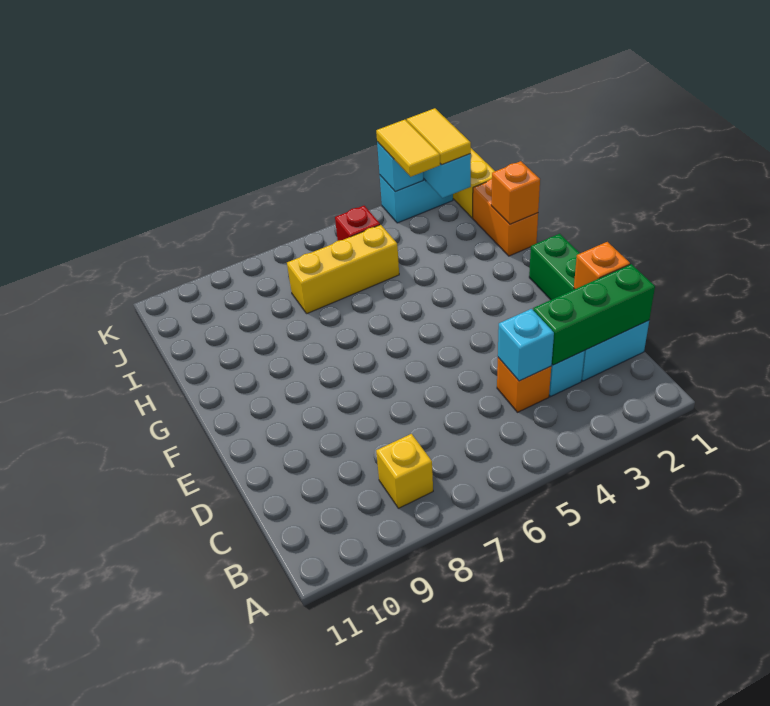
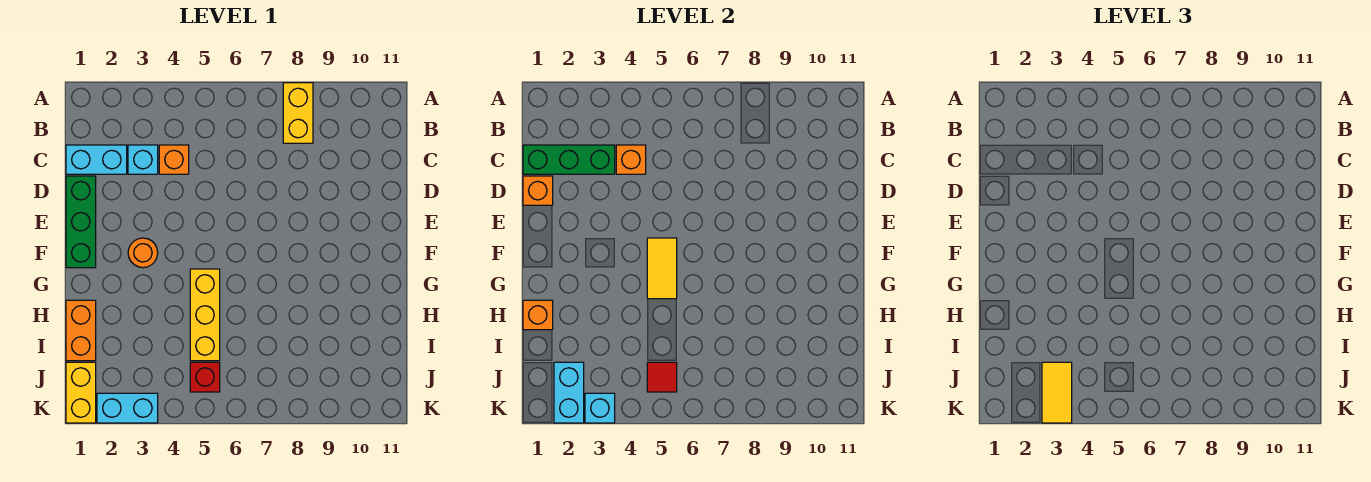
yellow brick B8 level 1 -> yellow brick A8:B8 level 1
cyan brick C4 level 2 -> orange brick C4 level 2
none -> orange round brick F3 level 1
yellow brick I5:I7 level 1 -> yellow brick G5:I5 level 1
yellow tile J2:K2 level 3 -> yellow tile F5:G5 level 2
none -> red tile J5 level 2

